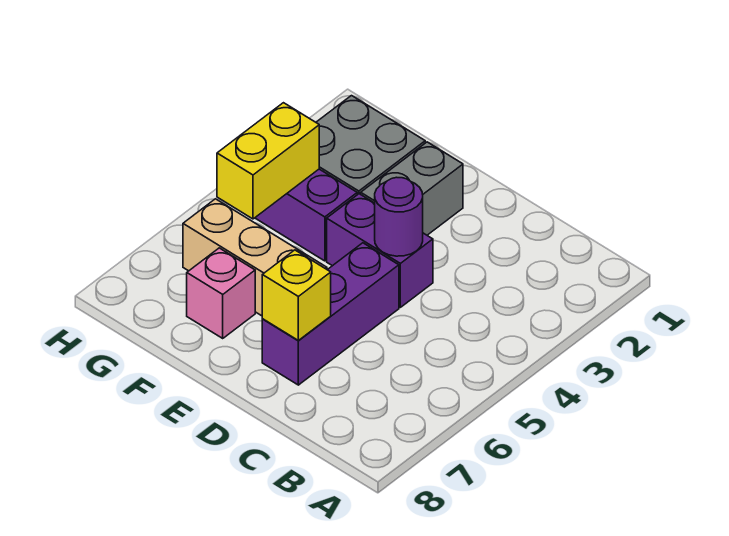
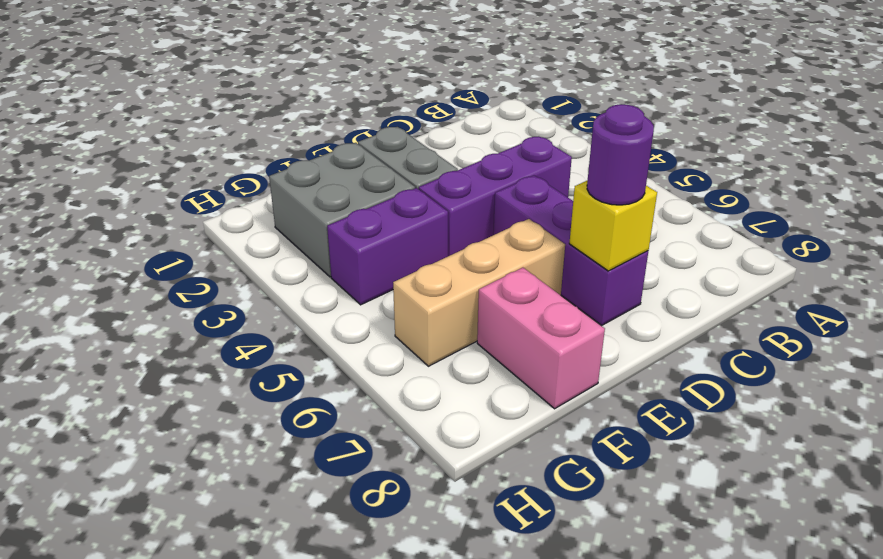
purple brick D4:E4 level 1 -> purple brick C4:E4 level 1
purple round brick D4 level 2 -> purple round brick D7 level 3
pink brick F7 level 1 -> pink brick F7:F8 level 1
yellow brick G4:G5 level 2 -> none

